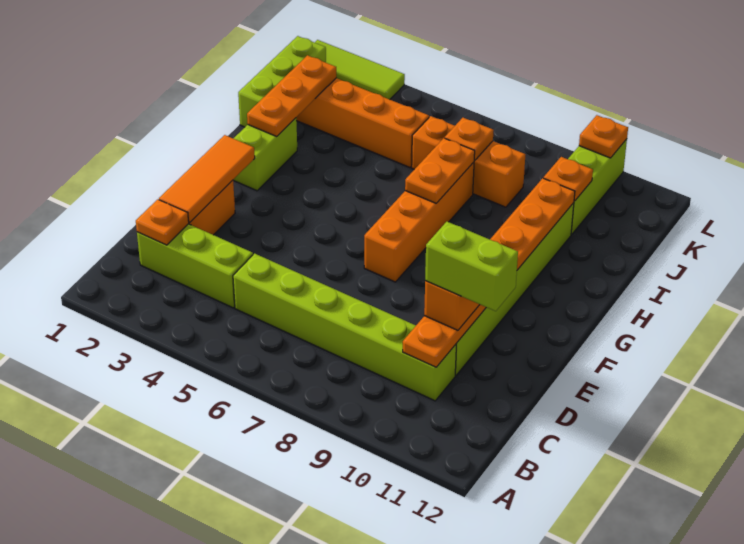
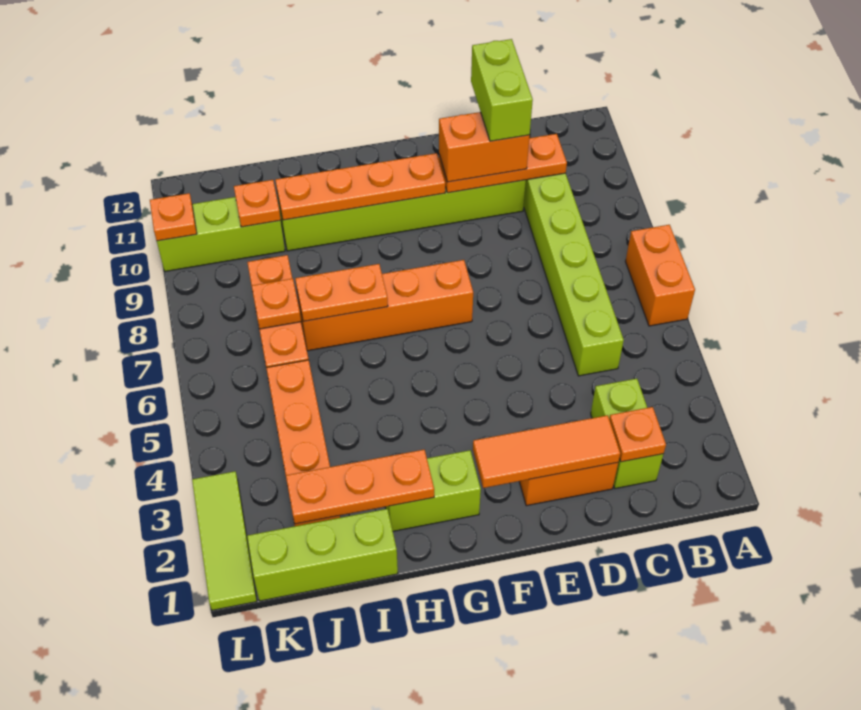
none -> orange brick A6:A7 level 1
lime brick C2:C4 level 1 -> lime brick C2:C3 level 1

